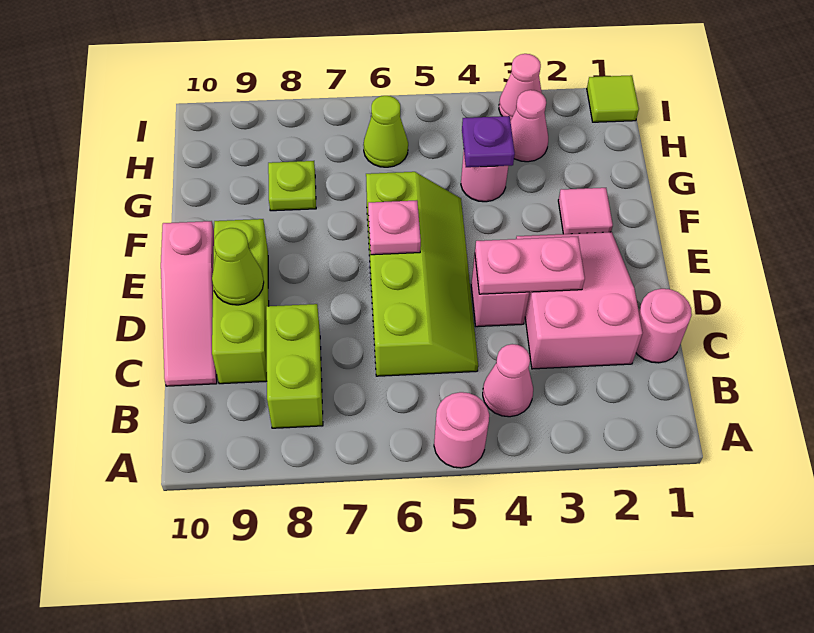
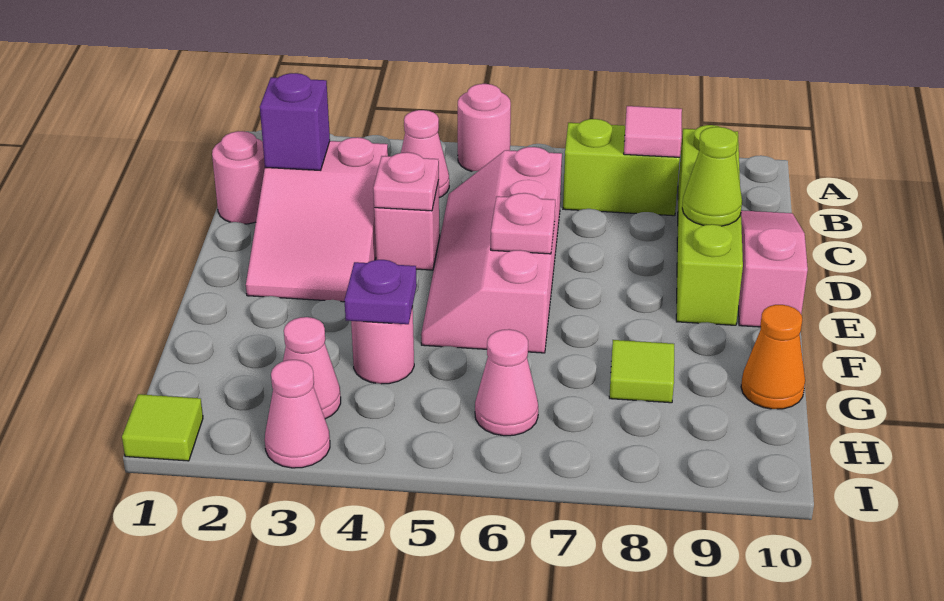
lime brick B8:C8 level 1 -> lime brick B7:B8 level 1
none -> purple brick C2 level 2
lime slope C5:F6 level 1 top 6 -> pink slope C5:F6 level 1 top 6
lime brick C9:E9 level 1 -> lime brick B9:E9 level 1
pink plate D3:D4 level 2 -> pink plate D4 level 2
pink tile F2 level 1 -> pink tile B8 level 2
lime plate G8 level 1 -> lime tile G8 level 1
none -> orange cone G10 level 1
lime cone H6 level 1 -> pink cone H6 level 1

